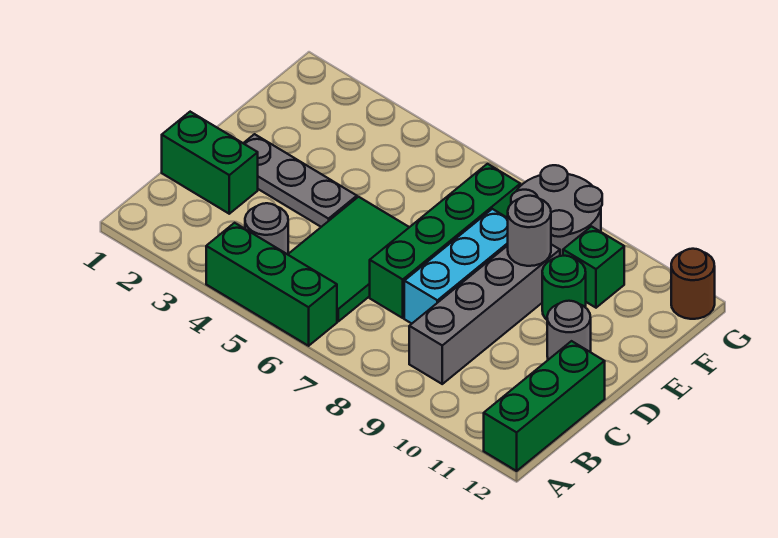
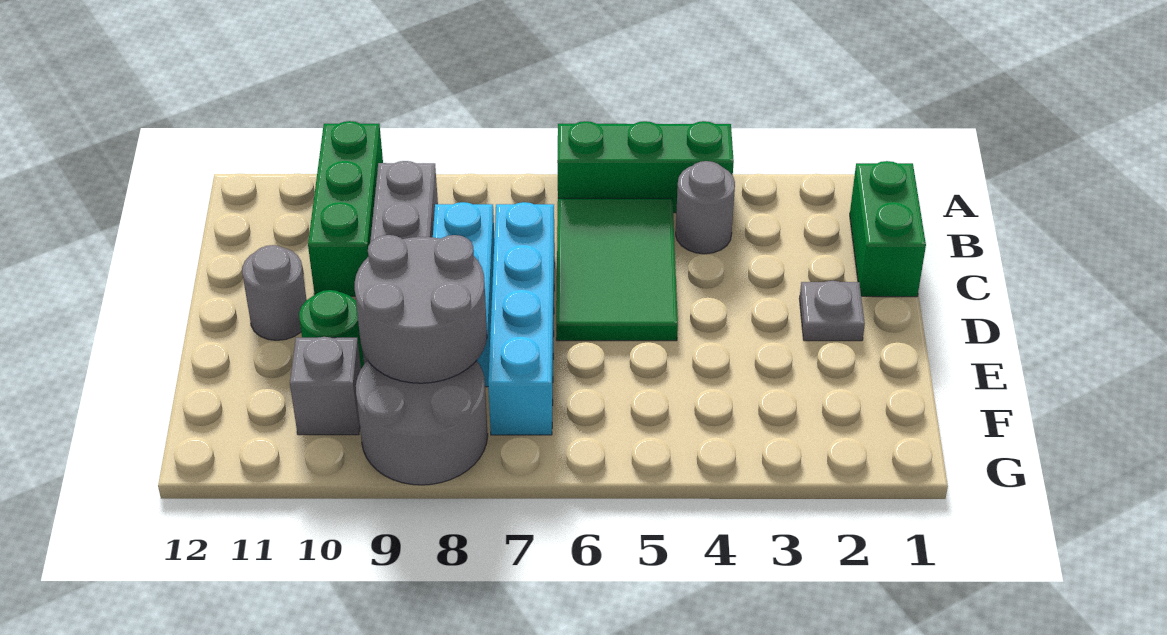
green brick A12:C12 level 1 -> green brick A10:C10 level 1
green brick C1:C2 level 1 -> green brick B1:C1 level 1
green brick C7:F7 level 1 -> cyan brick C7:F7 level 1
grey plate D2:D4 level 1 -> grey plate D2 level 1
grey round brick E9 level 2 -> grey round brick E8:F9 level 2
green brick F10 level 1 -> grey brick F10 level 1
brown round brick G12 level 1 -> none

